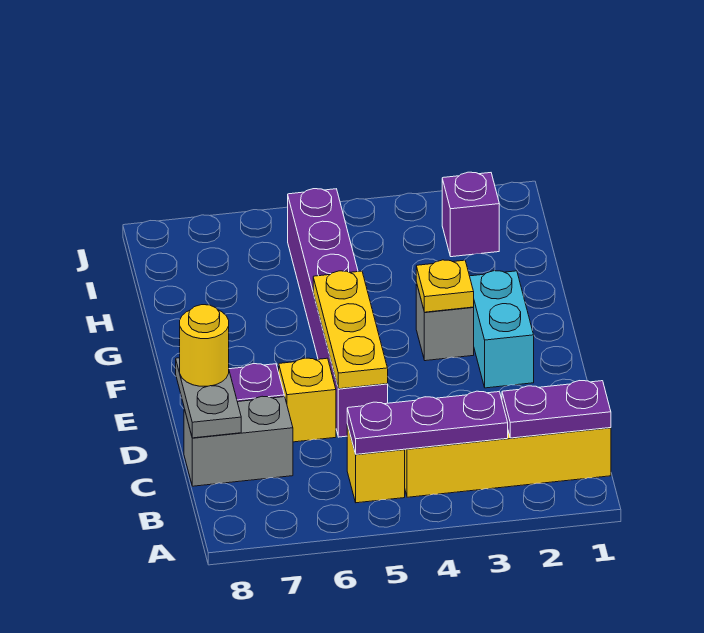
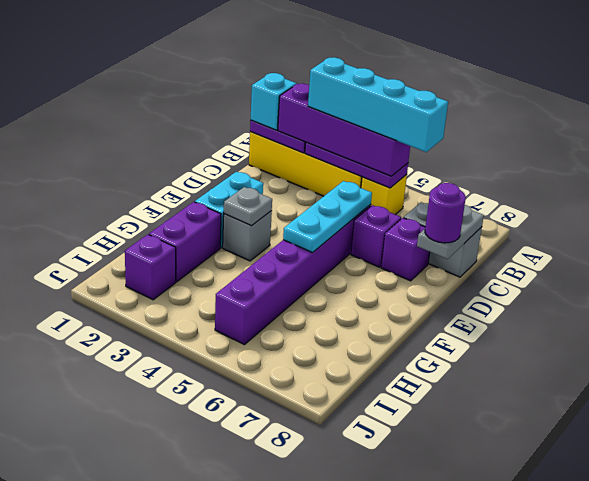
none -> cyan brick B1 level 3
none -> purple brick B2:B5 level 3
none -> cyan brick B3:B6 level 4
yellow plate D5:F5 level 2 -> cyan plate D5:F5 level 2
yellow brick D6 level 1 -> purple brick D6 level 1
yellow round brick D8 level 3 -> purple round brick D8 level 3
yellow plate F3 level 2 -> grey plate F3 level 2
none -> purple brick G2:H2 level 1

